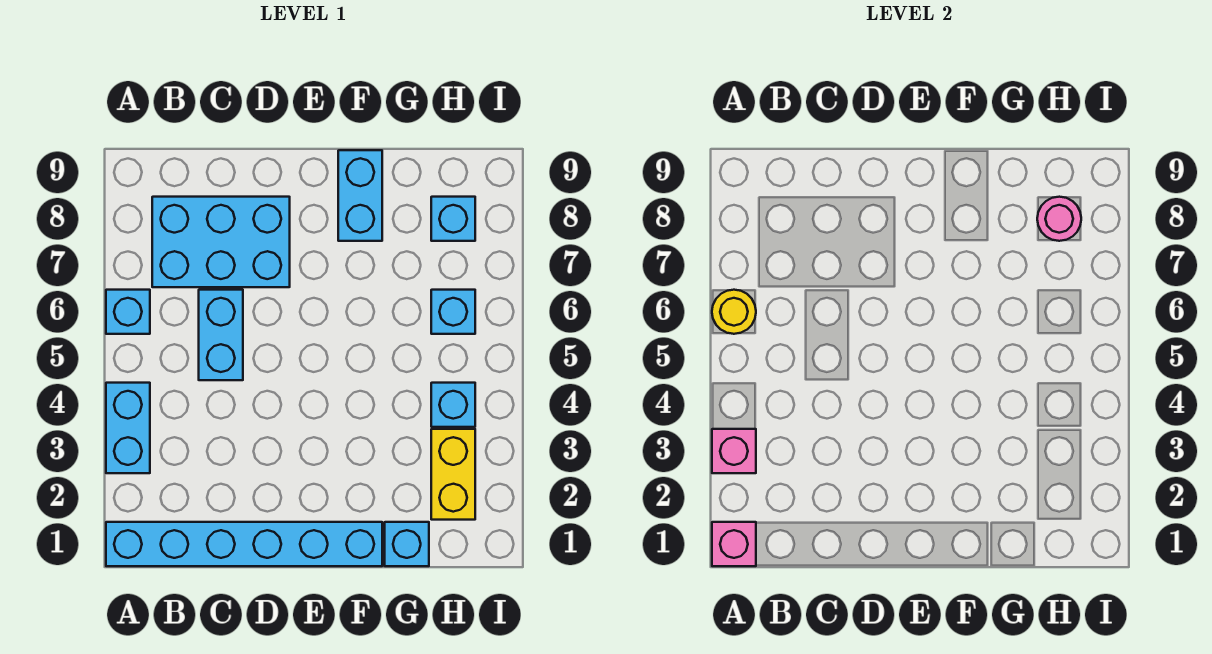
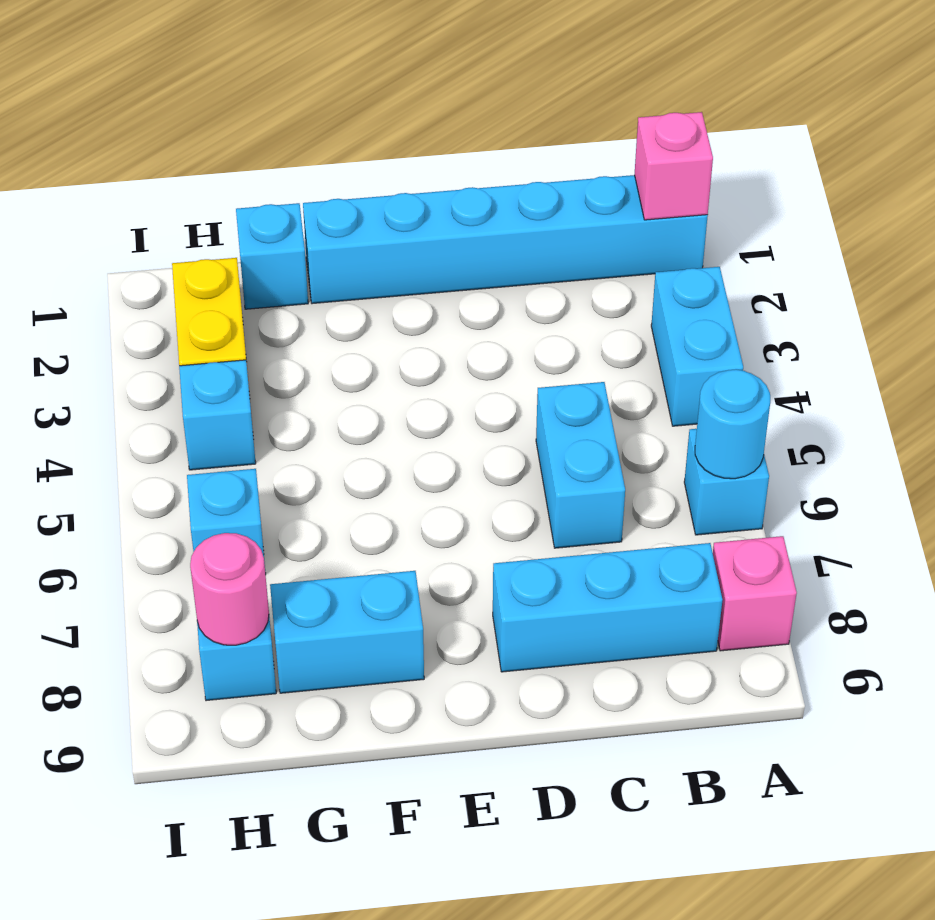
pink brick A3 level 2 -> pink brick A8 level 1
yellow round brick A6 level 2 -> cyan round brick A6 level 2
cyan brick B7:D8 level 1 -> cyan brick B8:D8 level 1
cyan brick F8:F9 level 1 -> cyan brick F8:G8 level 1

